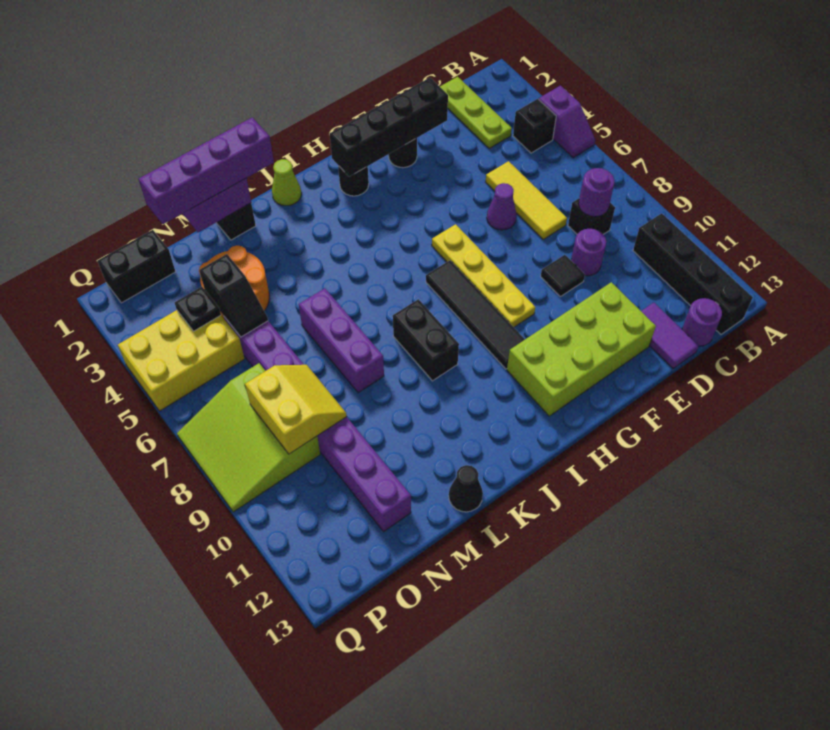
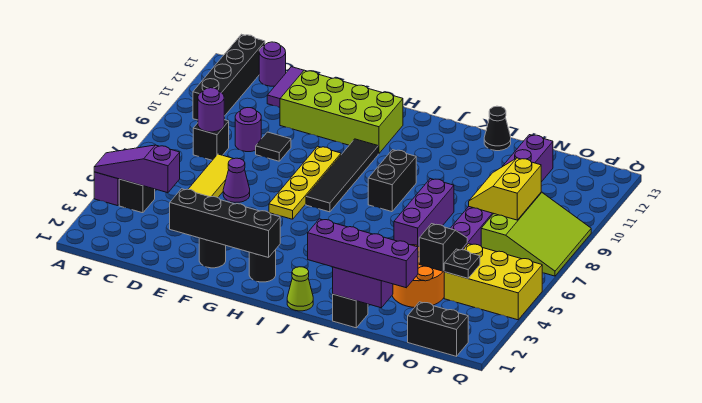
none -> purple slope A4:C4 level 2 top C
lime plate C1:C3 level 1 -> none

